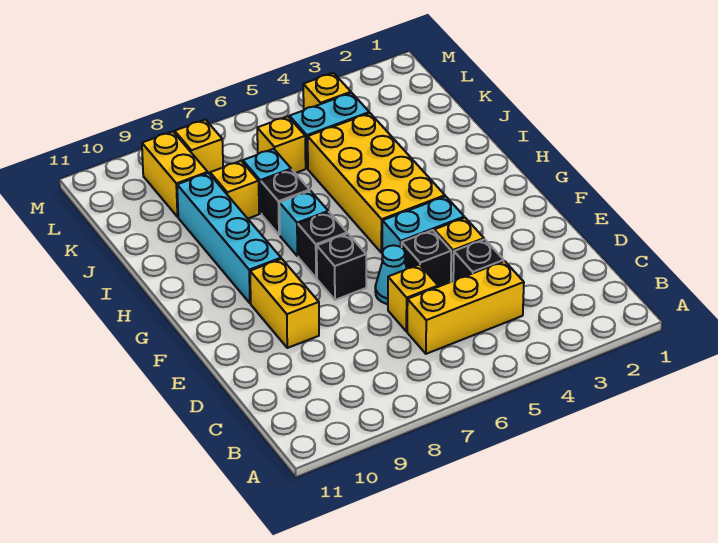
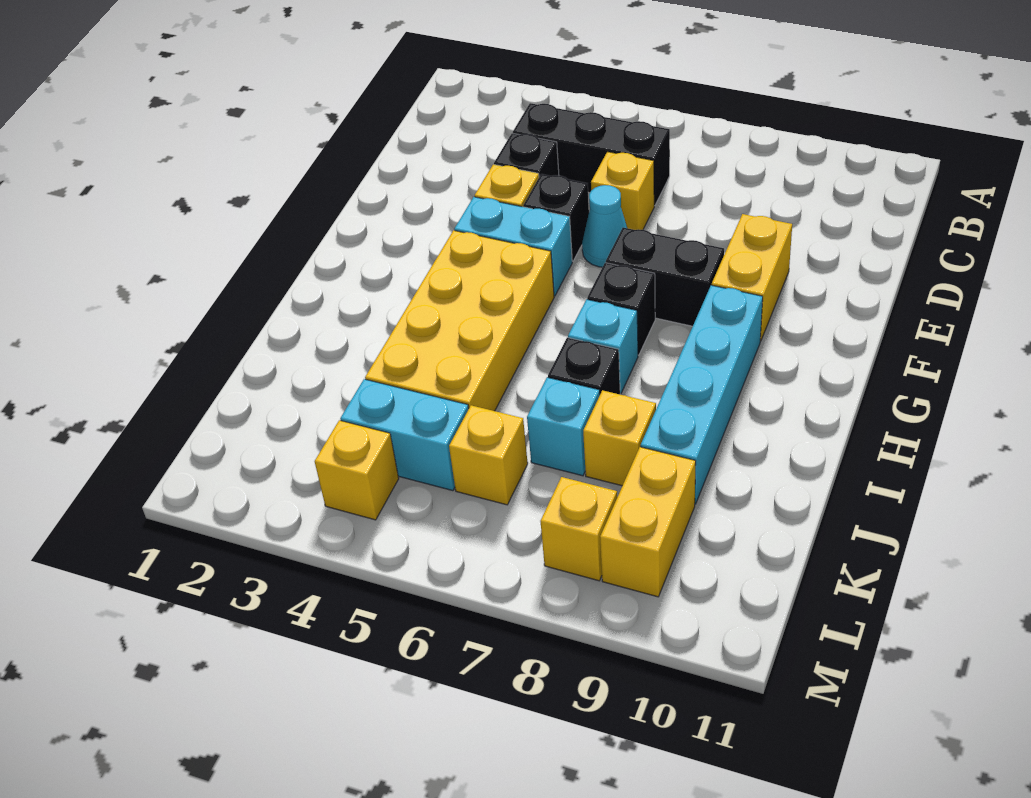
yellow brick C4:C6 level 1 -> black brick C4:C6 level 1
black brick F7 level 1 -> black brick F7:F8 level 1

